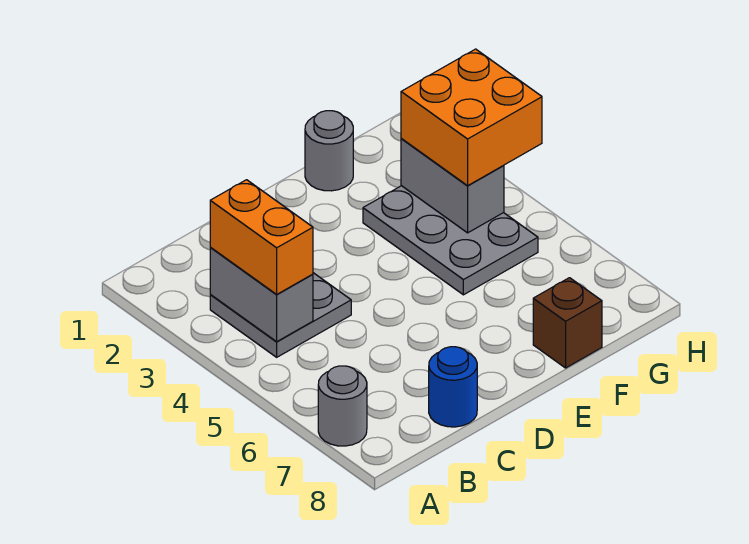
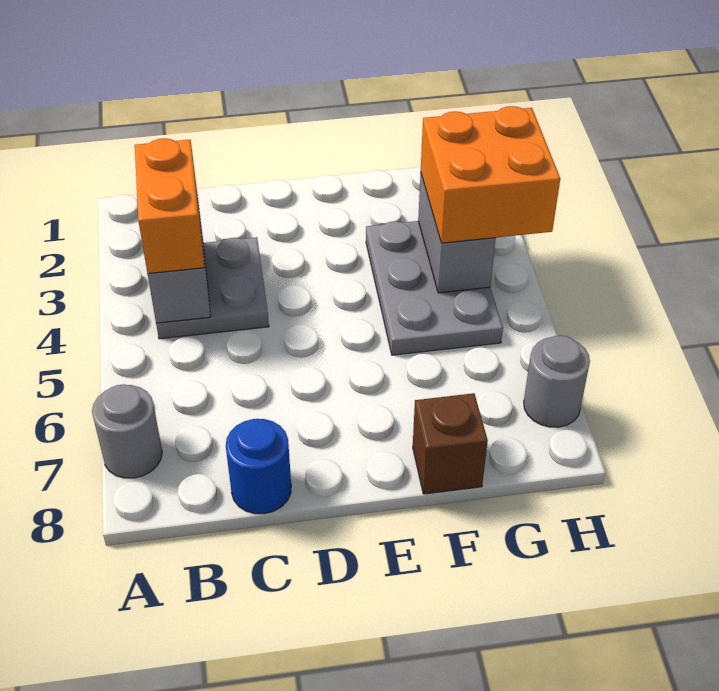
grey round brick F1 level 1 -> grey round brick H7 level 1

